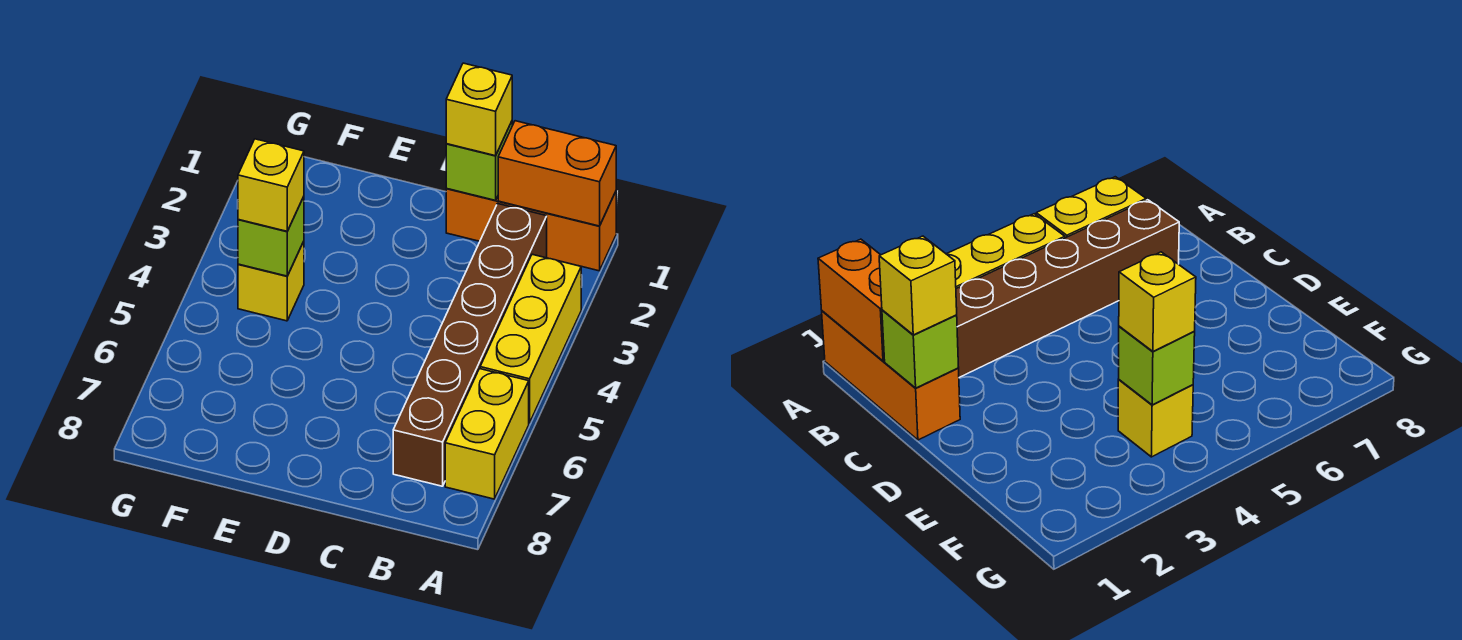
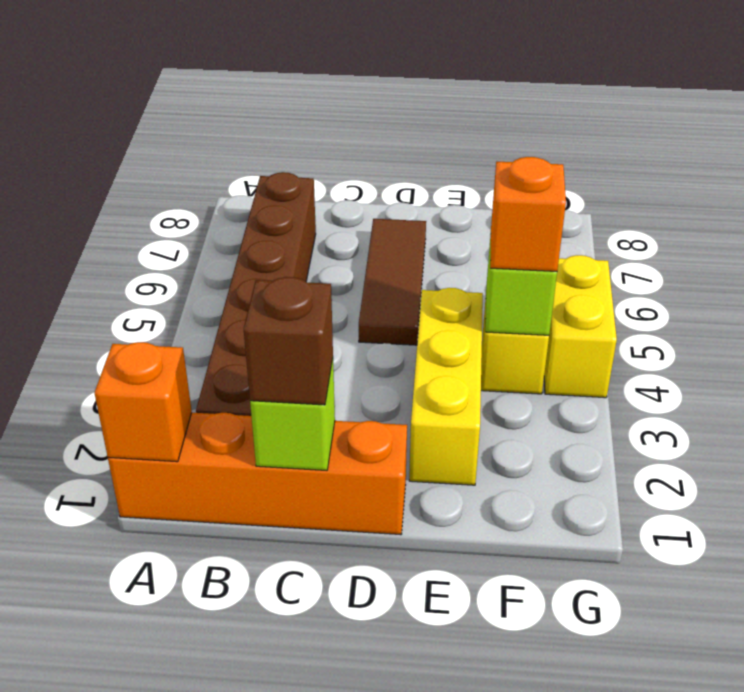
orange brick A1:C1 level 1 -> orange brick A1:D1 level 1
orange brick A1:B1 level 2 -> orange brick A1 level 2
yellow brick A3:A5 level 1 -> yellow brick E2:E4 level 1
yellow brick A6:A7 level 1 -> yellow brick G4:G5 level 1
yellow brick C1 level 3 -> brown brick C1 level 3
none -> brown tile D5:D7 level 1
yellow brick F4 level 3 -> orange brick F4 level 3

